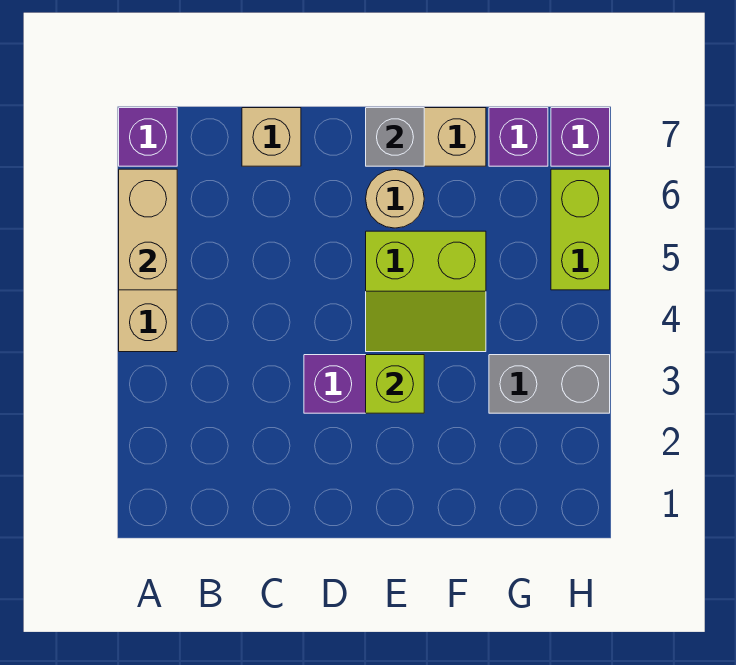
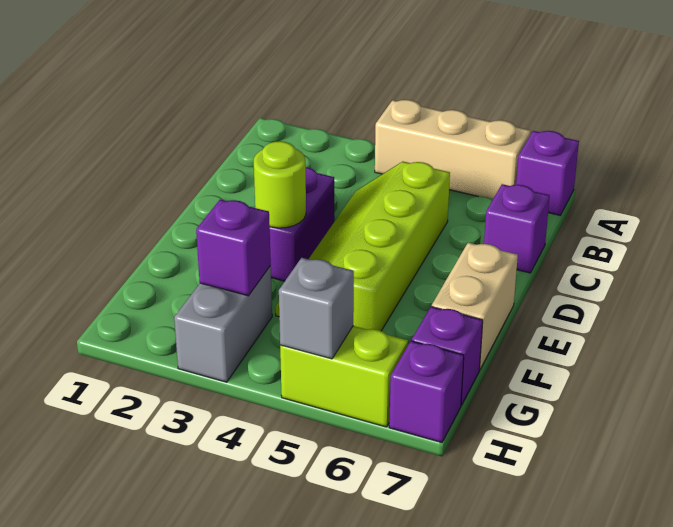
tan brick A5:A6 level 2 -> none
tan brick C7 level 1 -> purple brick C7 level 1
lime brick E3 level 2 -> lime round brick E3 level 2
lime slope E4:F5 level 1 top 5 -> lime slope C4:F5 level 1 top 5
tan round brick E6 level 1 -> none
grey brick E7 level 2 -> grey brick H5 level 2
none -> purple brick G3 level 2

